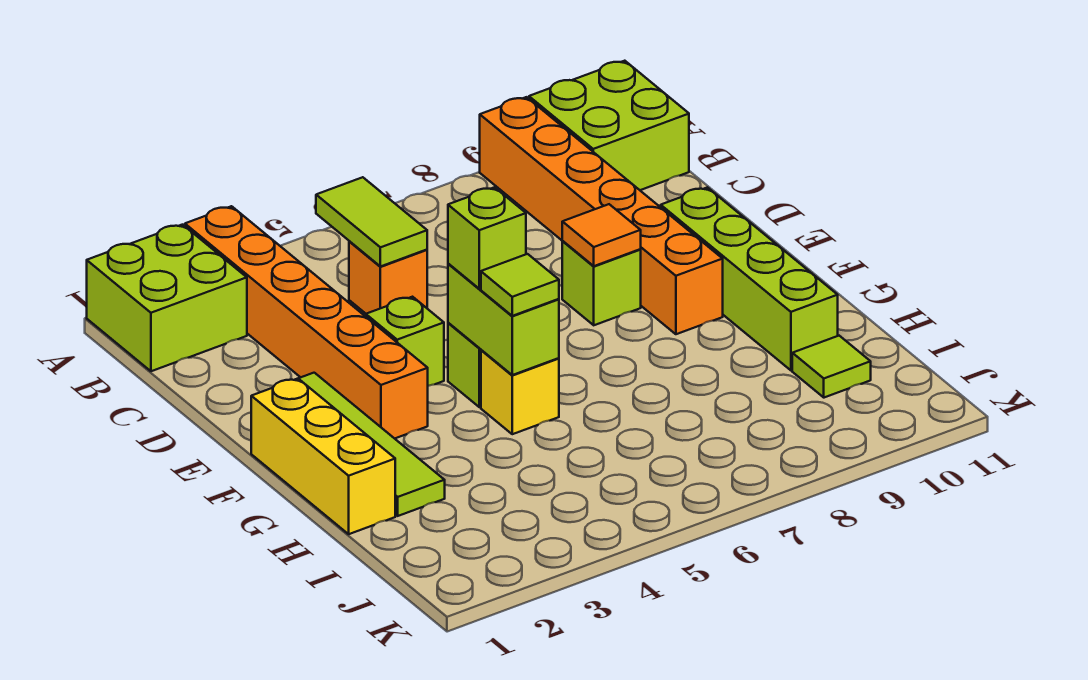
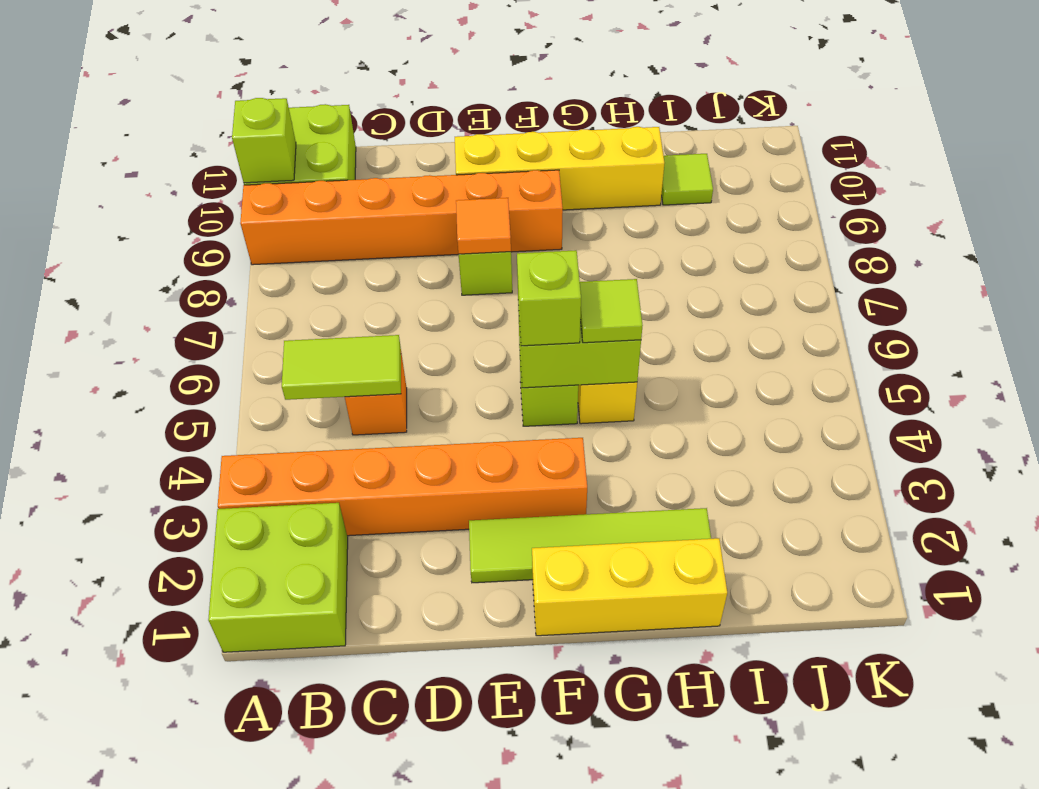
lime brick E4 level 1 -> lime brick A10 level 2
lime brick E10:H10 level 1 -> yellow brick E10:H10 level 1

